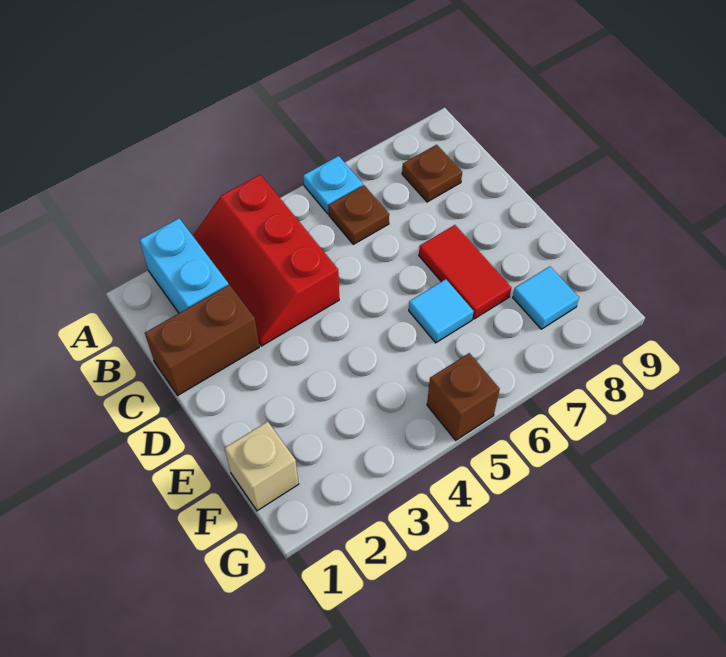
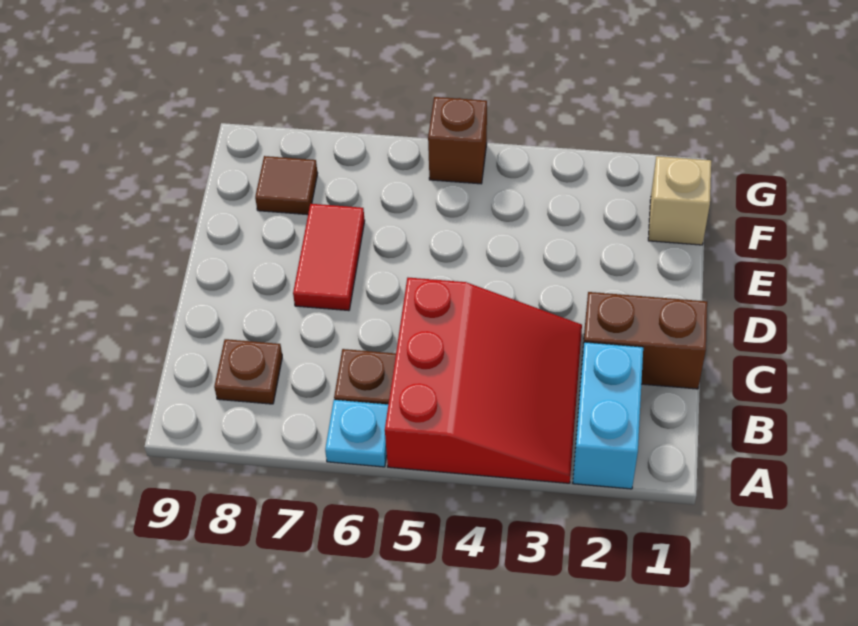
red slope A3:C4 level 1 top 4 -> red slope A3:C5 level 1 top 5
cyan tile E6 level 1 -> none
cyan tile F8 level 1 -> brown tile F8 level 1

